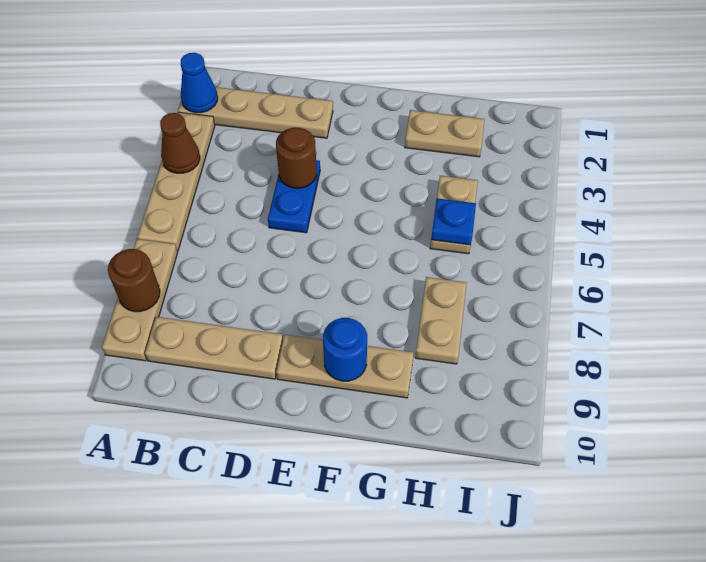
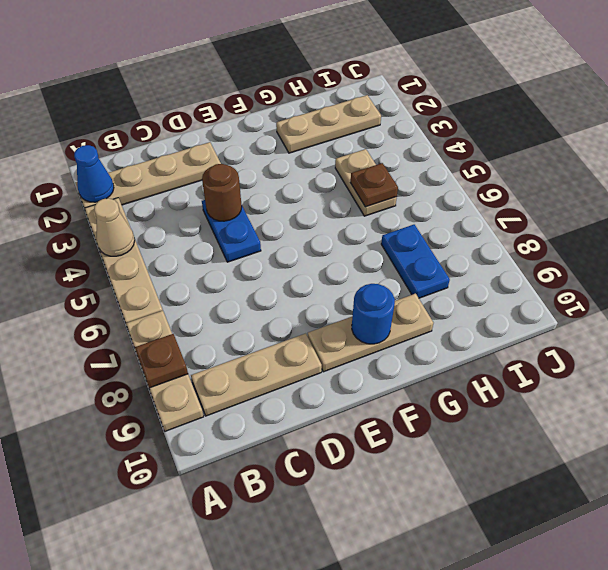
brown cone A4 level 2 -> tan cone A4 level 2
brown round brick A8 level 2 -> brown plate A8 level 2
tan plate G2:H2 level 1 -> tan plate G2:I2 level 1
blue plate H5 level 2 -> brown plate H5 level 2
tan plate H7:H8 level 1 -> blue plate H7:H8 level 1

